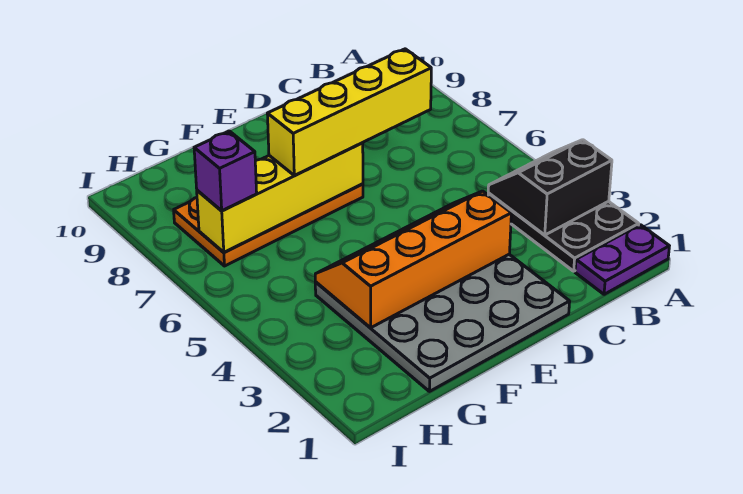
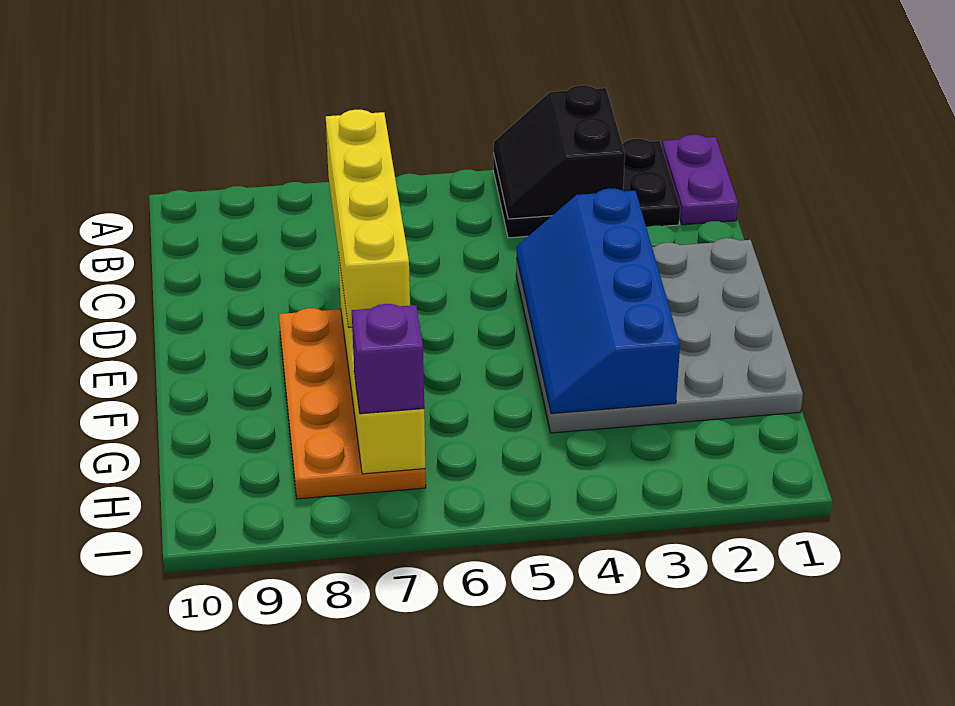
orange slope D3:G4 level 2 top 3 -> blue slope D3:G4 level 2 top 3

